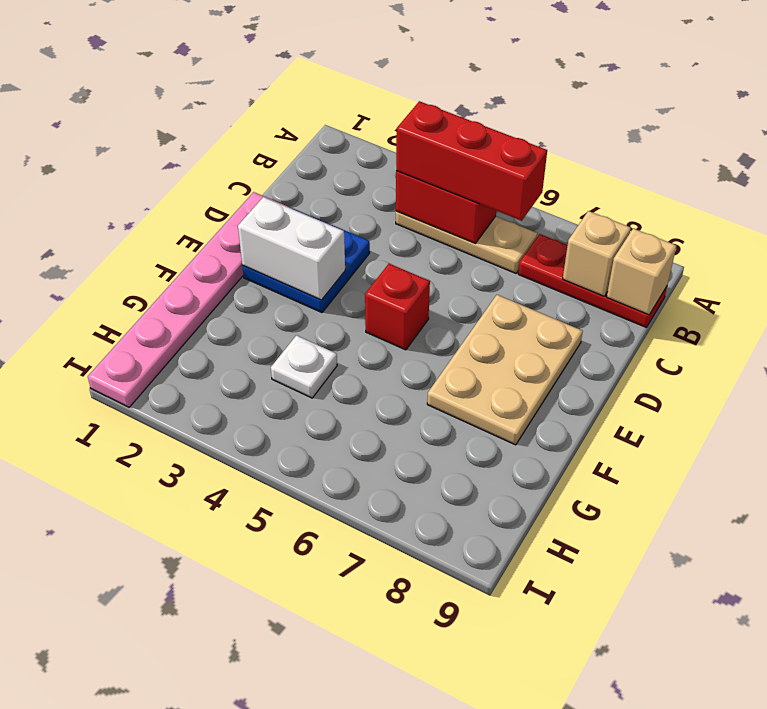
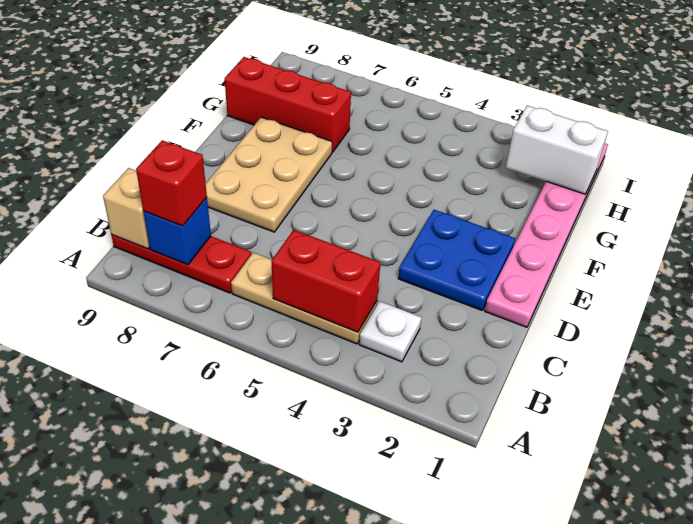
red brick B4:B6 level 3 -> red brick G7:G9 level 1
tan brick B8 level 2 -> blue brick B8 level 2
white brick E2:E3 level 2 -> white brick H1:H2 level 2
red brick E5 level 1 -> red brick B8 level 3
white plate G4 level 1 -> white plate B3 level 1

